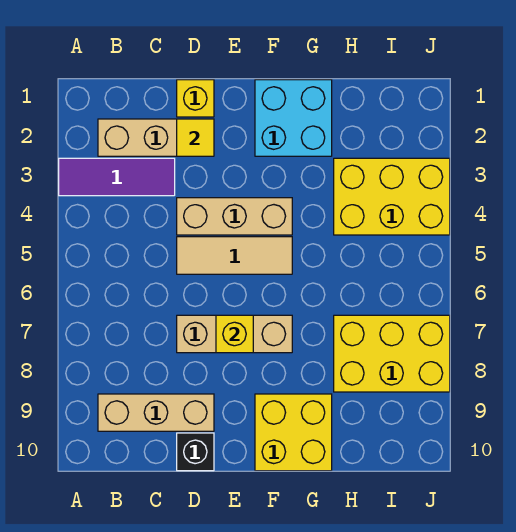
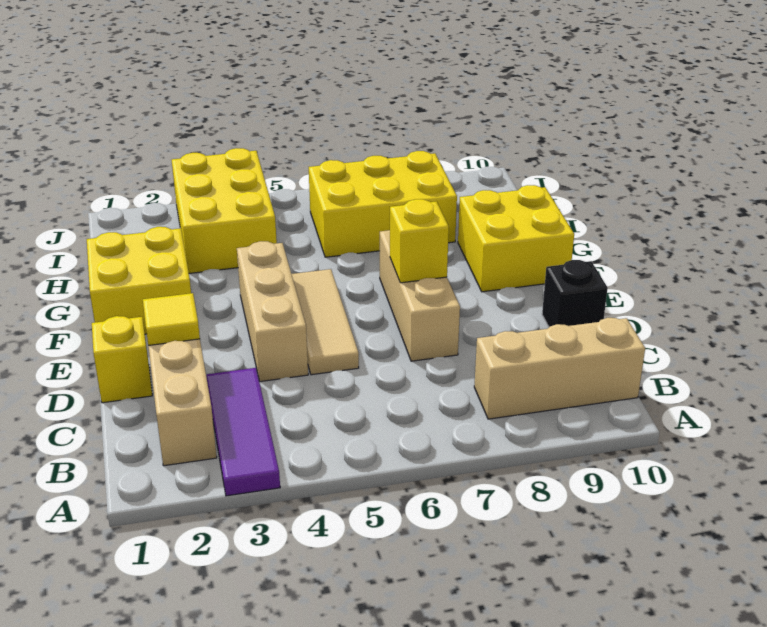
tan brick B9:D9 level 1 -> tan brick B8:B10 level 1
cyan brick F1:G2 level 1 -> yellow brick F1:G2 level 1
yellow brick H7:J8 level 1 -> yellow brick H6:I8 level 1

